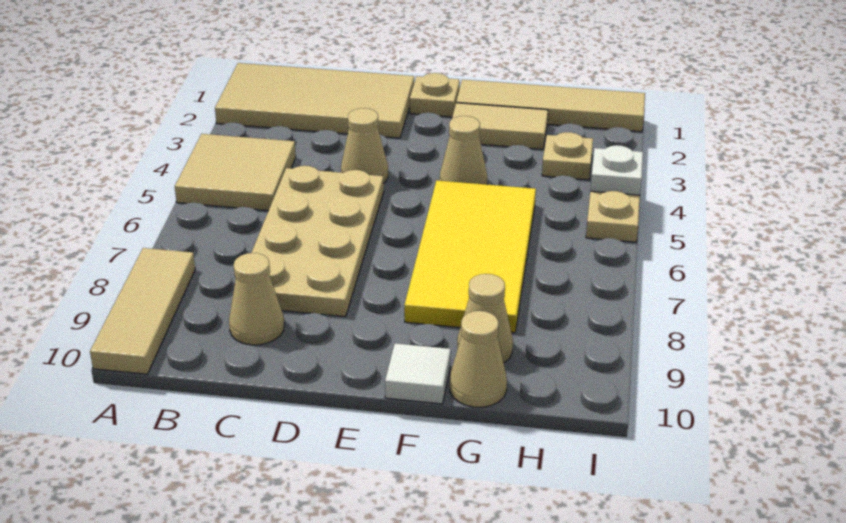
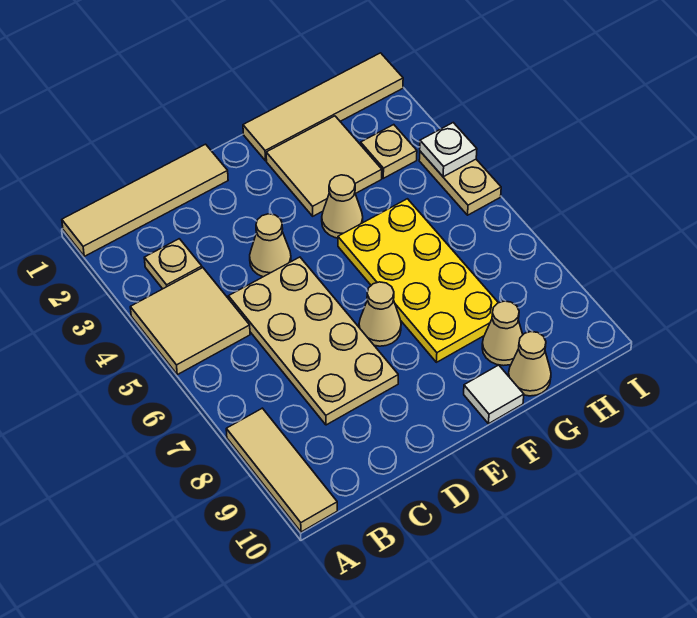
tan tile A1:D2 level 1 -> tan tile A1:D1 level 1
tan cone C9 level 1 -> tan cone E7 level 1
tan plate E1 level 1 -> tan plate B3 level 1
tan tile F2:G2 level 1 -> tan tile F2:G3 level 1
yellow tile F5:G8 level 1 -> yellow plate F5:G8 level 1

